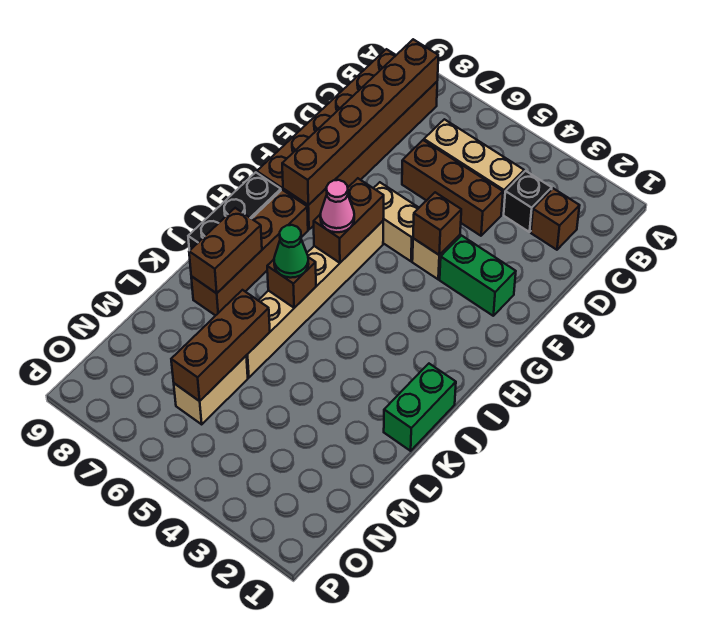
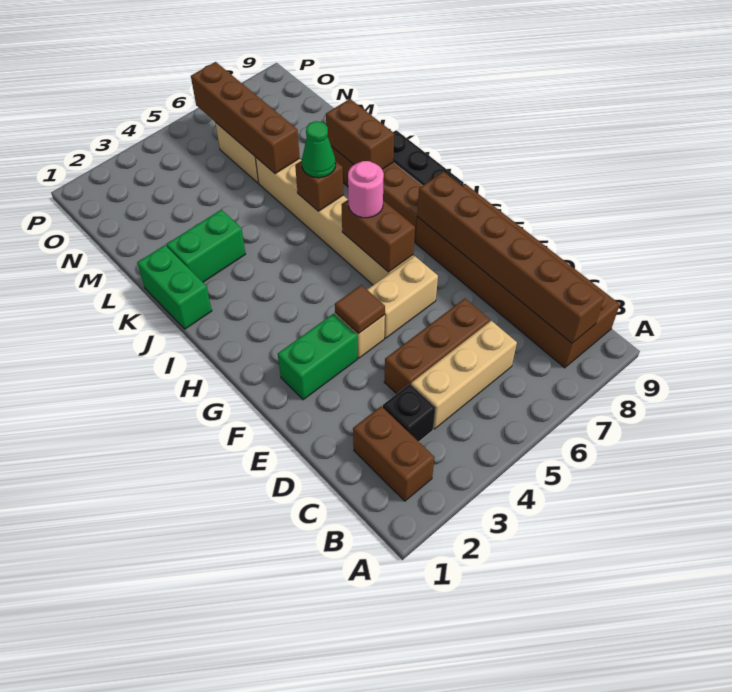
brown brick C2 level 1 -> brown brick B2:C2 level 1
brown brick F4 level 2 -> brown tile F4 level 2
pink cone H6 level 3 -> pink round brick H6 level 3
none -> green brick K2:K3 level 1
brown brick L6:N6 level 2 -> brown brick L6:O6 level 2

